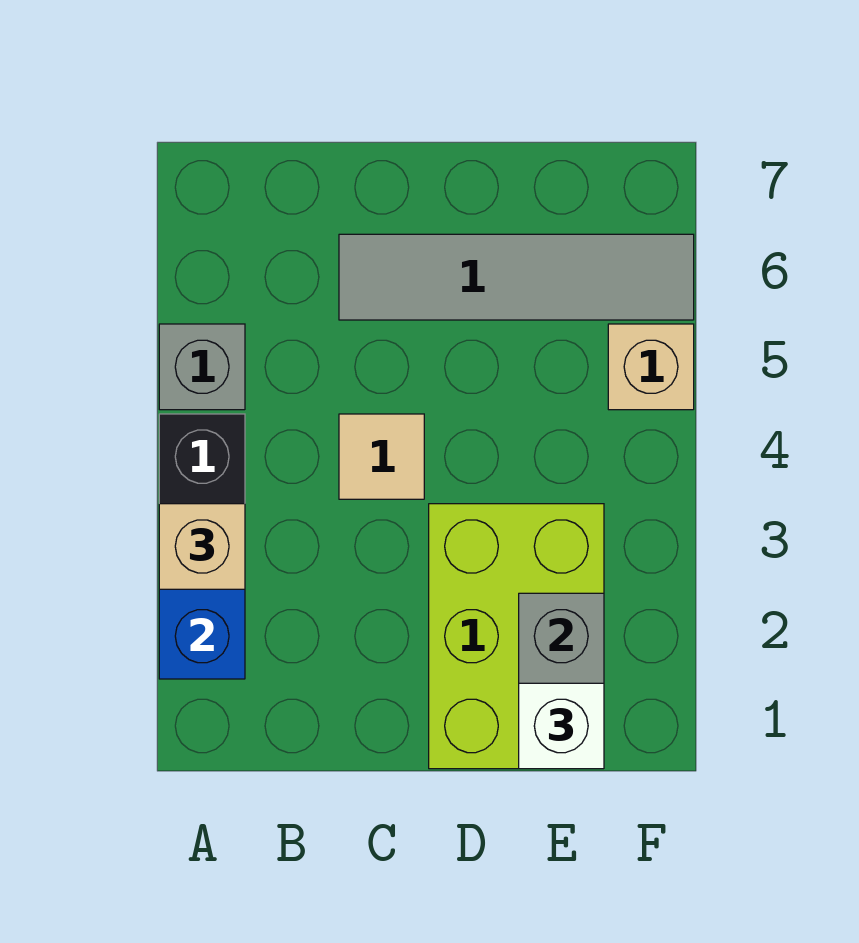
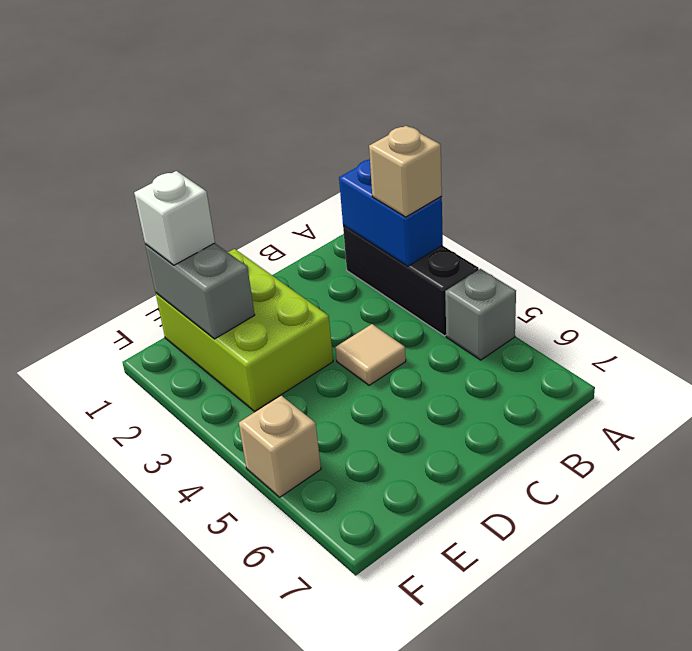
grey tile C6:F6 level 1 -> none

